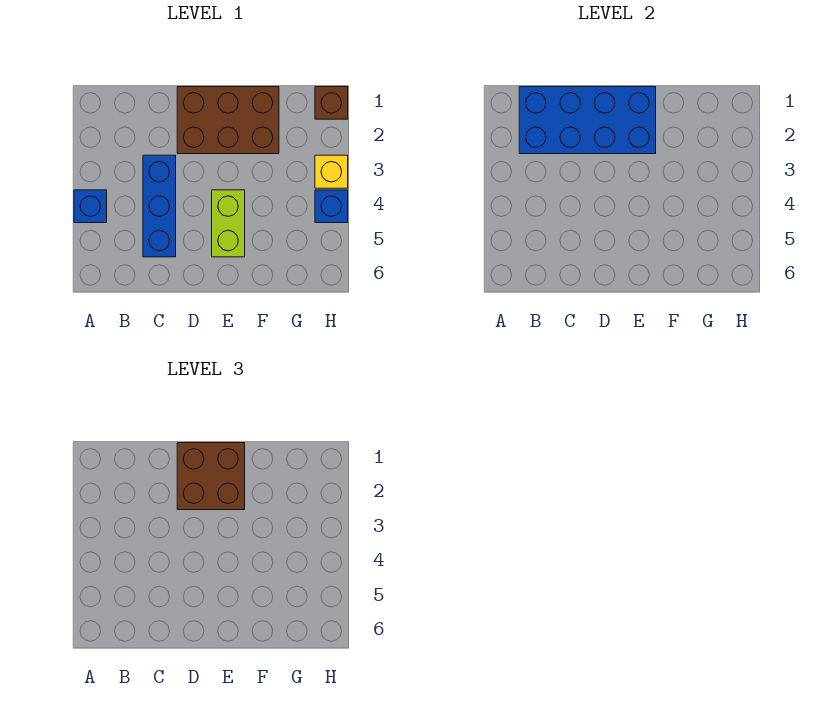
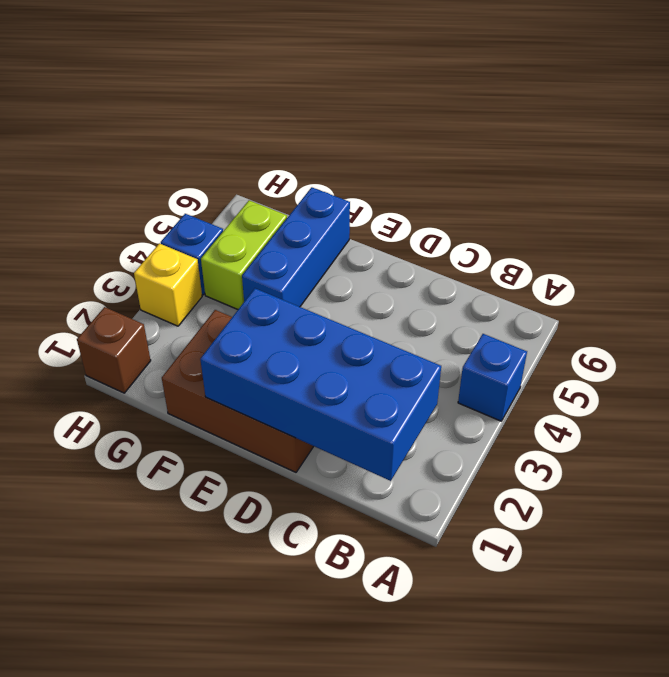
blue brick C3:C5 level 1 -> blue brick F4:F6 level 1
brown brick D1:E2 level 3 -> none
lime brick E4:E5 level 1 -> lime brick G4:G5 level 1

